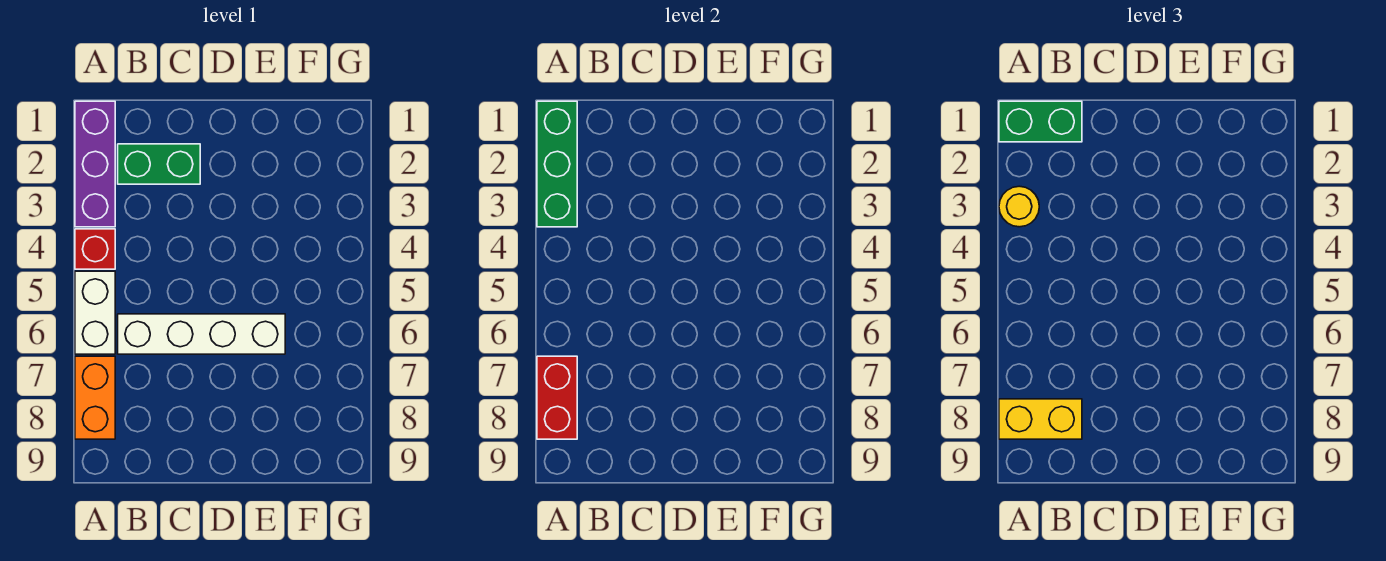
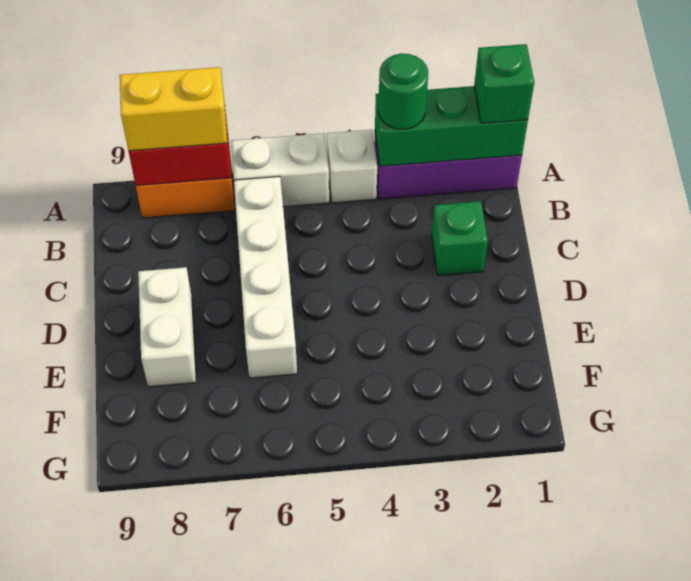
green brick A1:B1 level 3 -> green brick A1 level 3
yellow round brick A3 level 3 -> green round brick A3 level 3
red brick A4 level 1 -> white brick A4 level 1
yellow brick A8:B8 level 3 -> yellow brick A7:A8 level 3
green brick B2:C2 level 1 -> green brick C2 level 1
none -> white brick D8:E8 level 1

